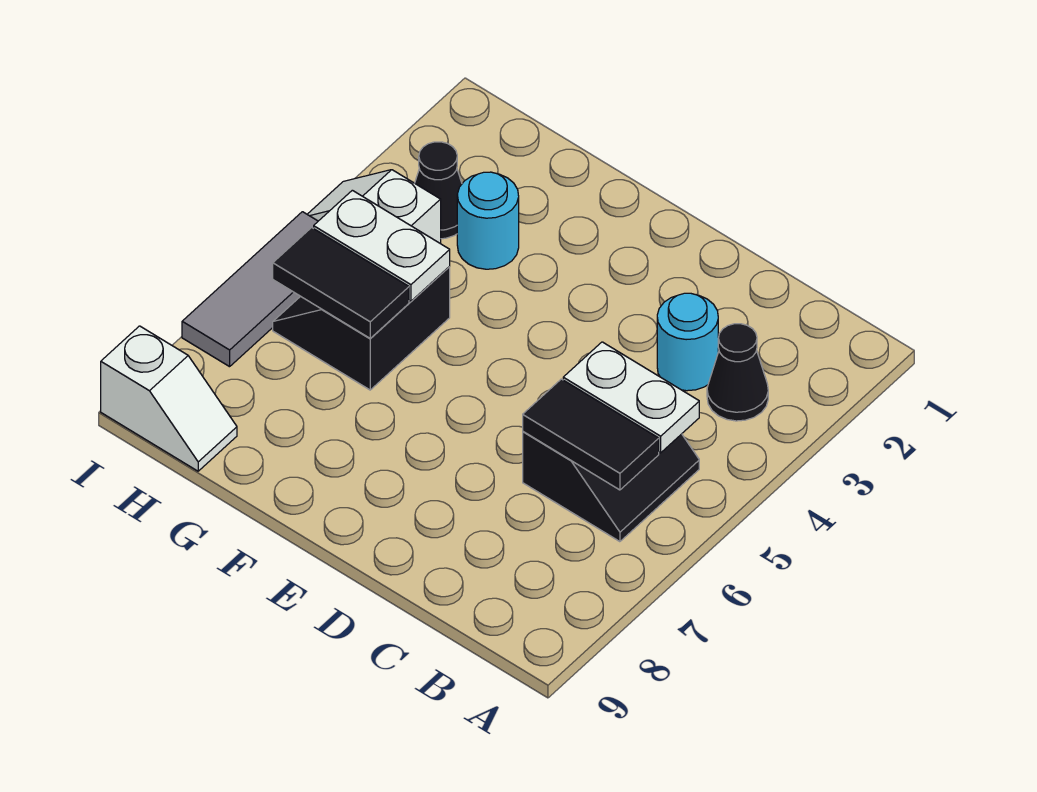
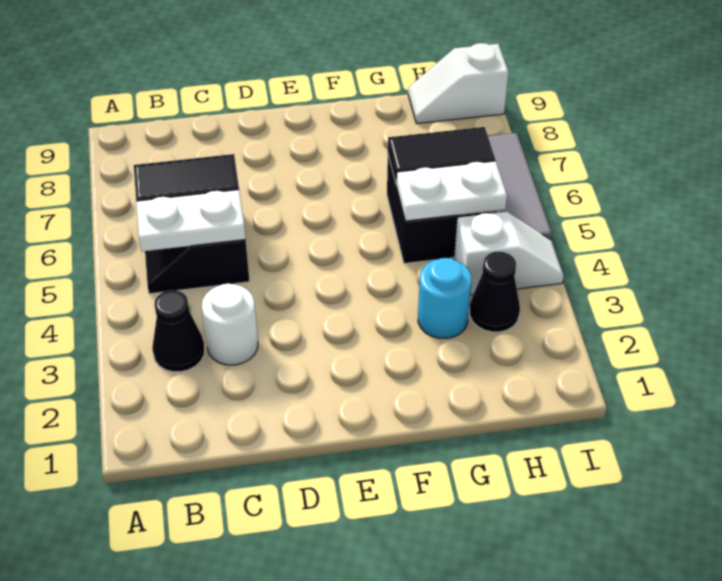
cyan round brick C3 level 1 -> white round brick C3 level 1

